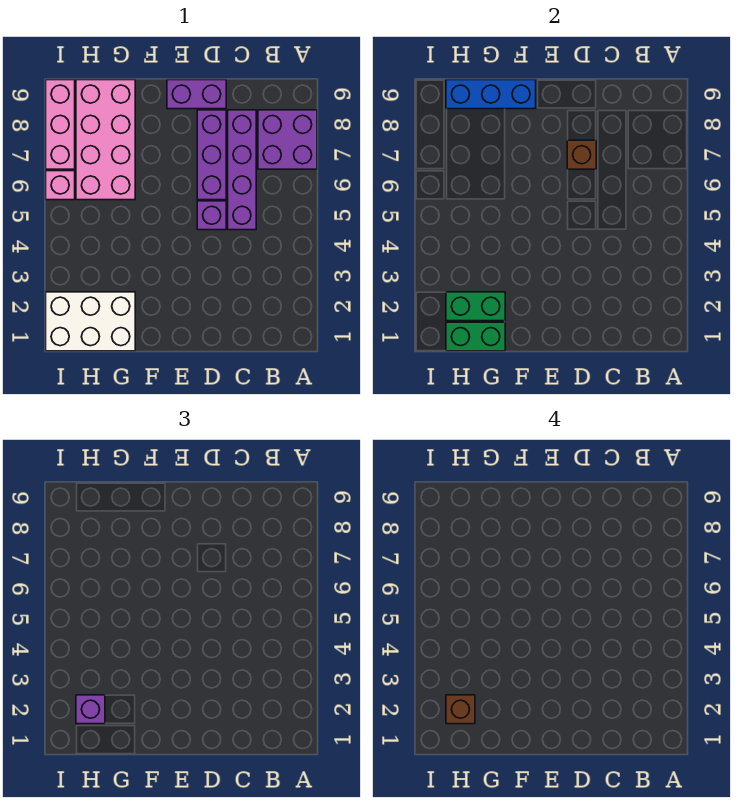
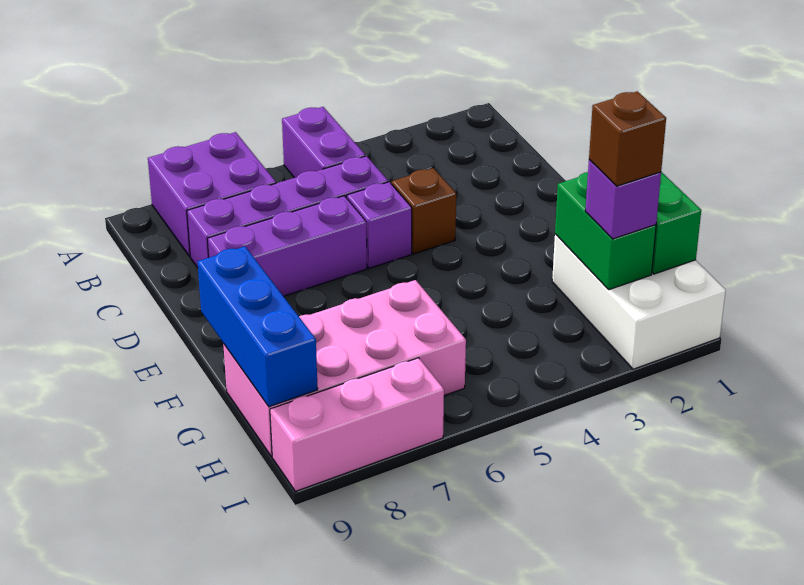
brown brick D7 level 2 -> brown brick D4 level 1
purple brick D9:E9 level 1 -> purple brick A5:B5 level 1
pink brick I6 level 1 -> none

